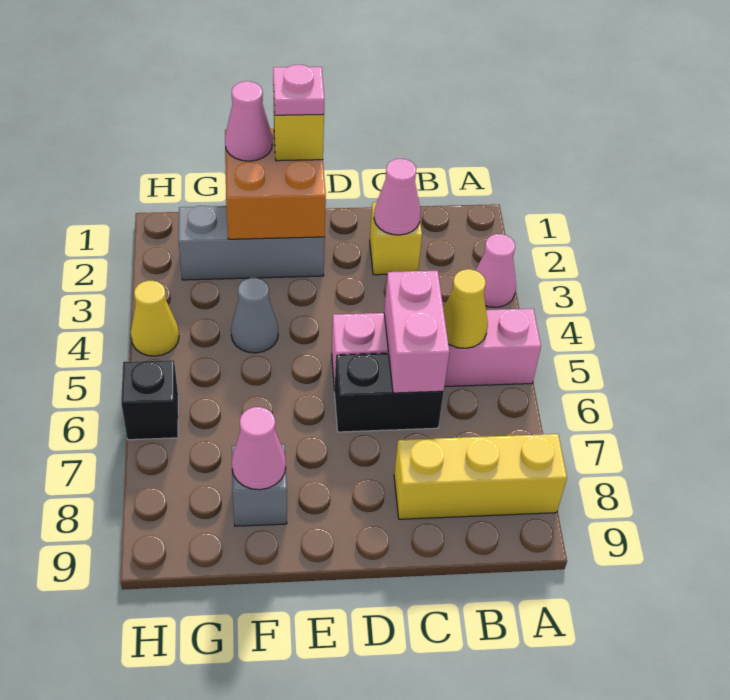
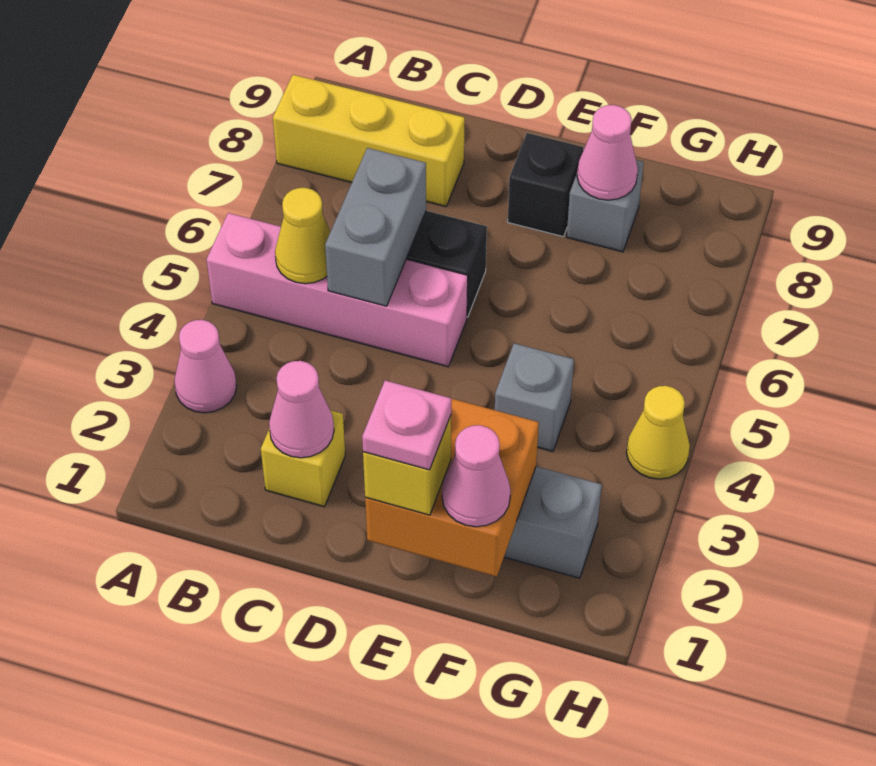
pink brick C5:C6 level 2 -> grey brick C5:C6 level 2
grey cone F4 level 1 -> grey brick F4 level 1
black brick H6 level 1 -> black brick E8 level 1

